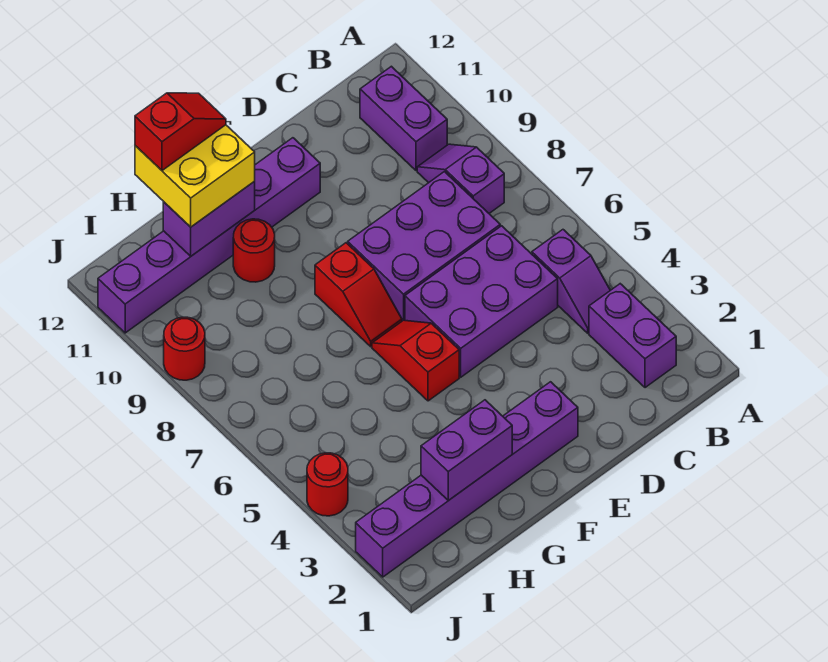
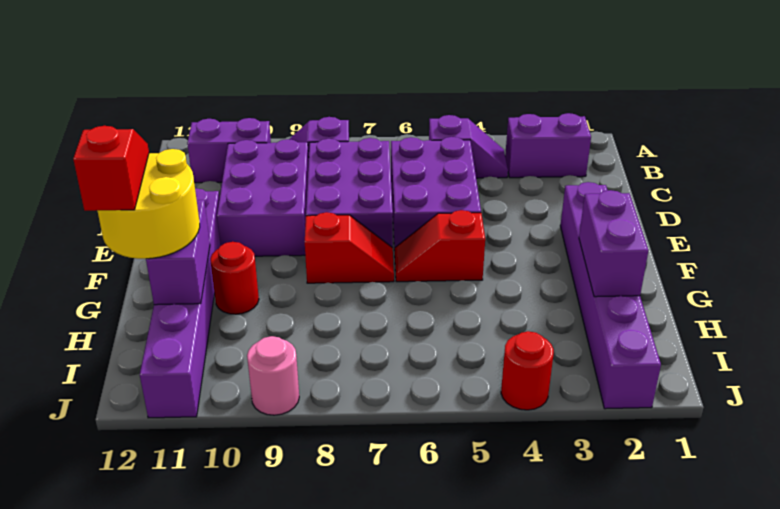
none -> purple brick C9:E10 level 1
yellow brick G11:H12 level 3 -> yellow round brick G11:H12 level 3
red round brick J9 level 1 -> pink round brick J9 level 1

